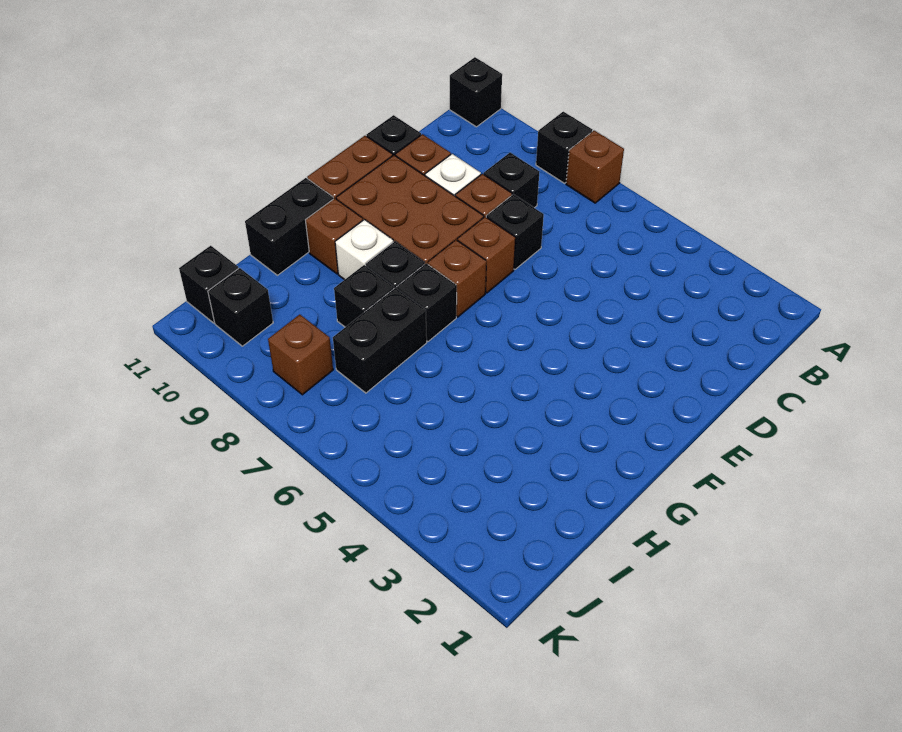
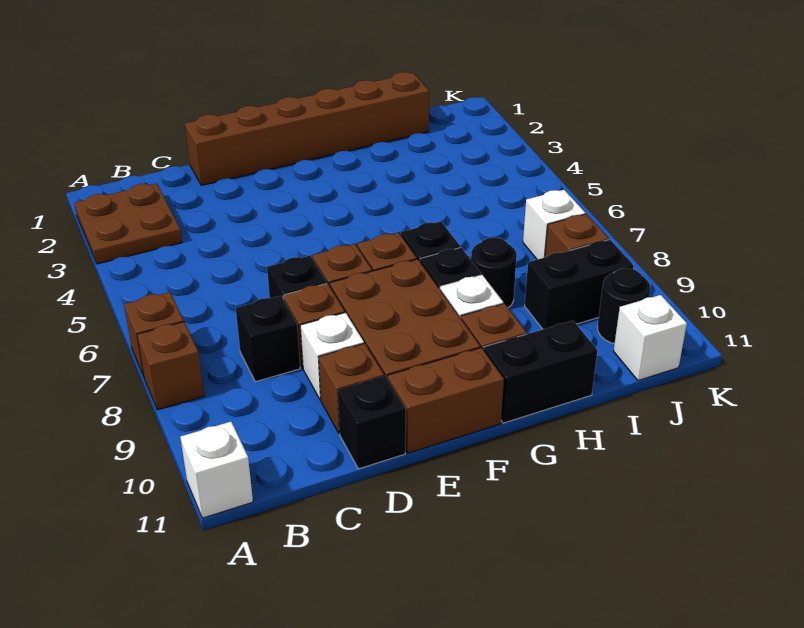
none -> brown plate A2:B3 level 1
black brick A8 level 1 -> brown brick A8 level 1
black brick A11 level 1 -> white brick A11 level 1
none -> brown brick D1:I1 level 1
black brick H7:I7 level 1 -> black brick I9:J9 level 1
black brick H8 level 1 -> black round brick H8 level 1
none -> white brick J7 level 1
black brick J10 level 1 -> black round brick J10 level 1
black brick J11 level 1 -> white brick J11 level 1

